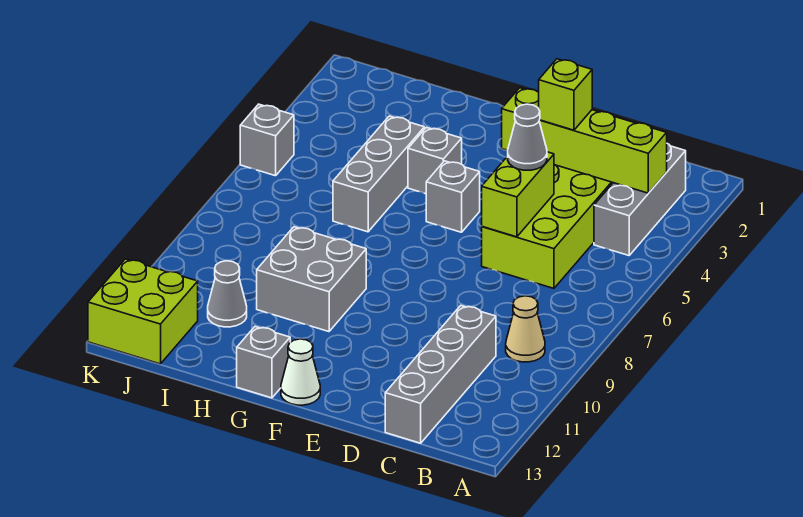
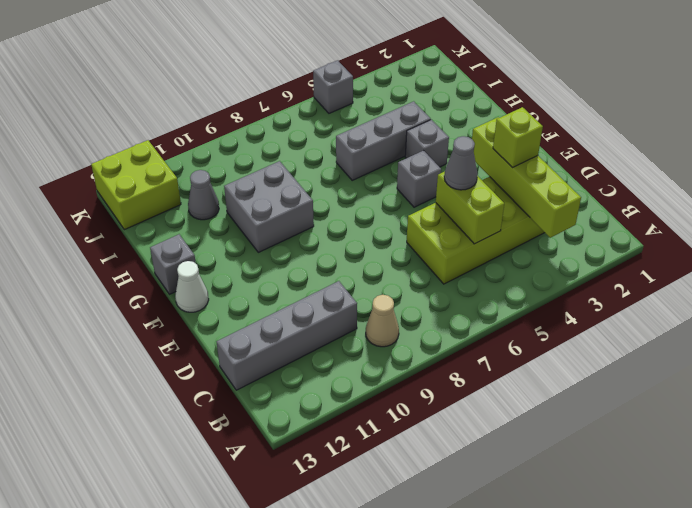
grey brick B2:B4 level 1 -> none
lime brick D5:D6 level 2 -> lime brick C5:D5 level 2

